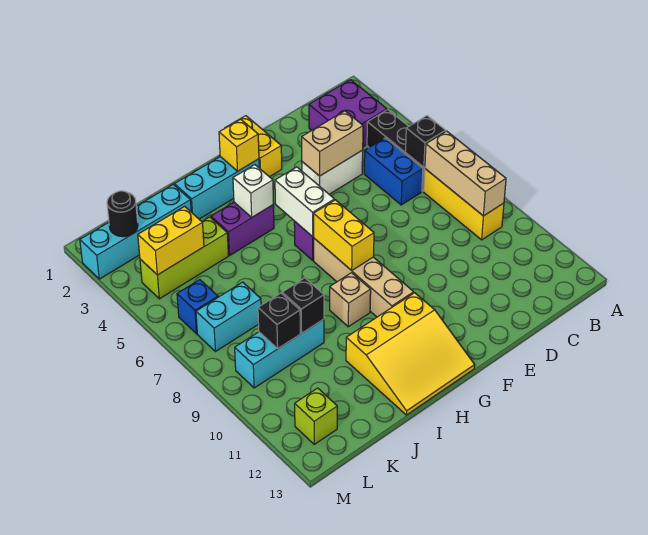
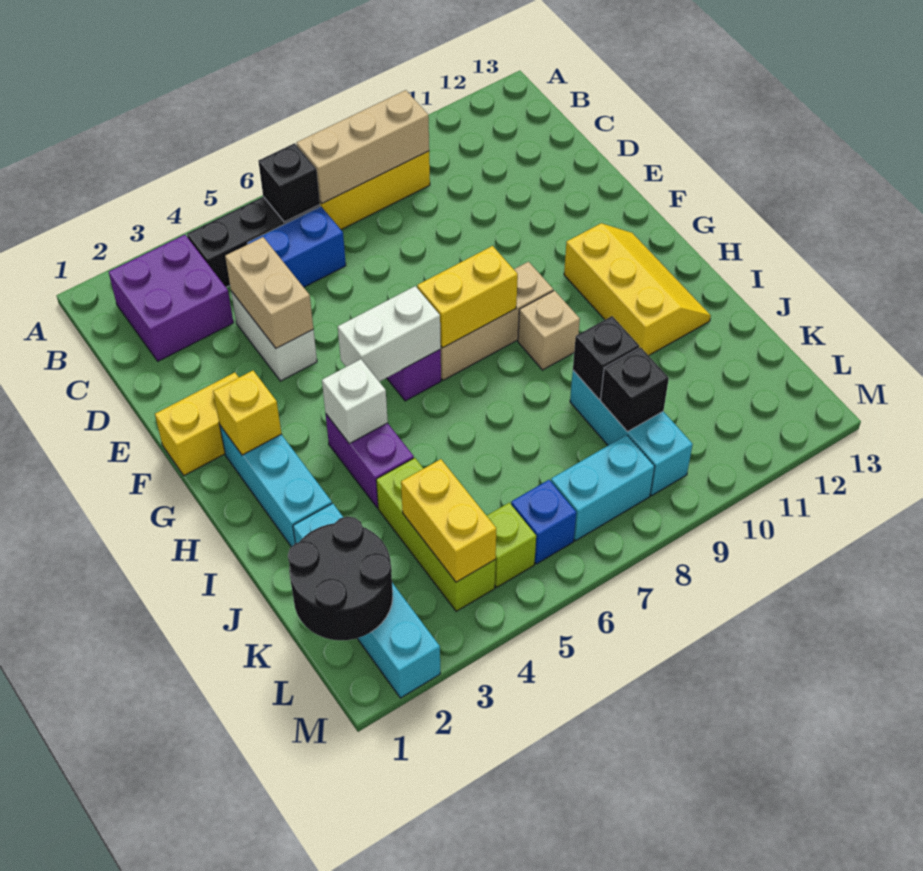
tan brick G7:G10 level 1 -> tan brick G7:G9 level 1
yellow slope G11:I13 level 1 top 11 -> yellow slope G11:I12 level 1 top 11
cyan brick K7:L7 level 1 -> cyan brick L7:L8 level 1
black round brick L2 level 2 -> black round brick K1:L2 level 2
lime brick L12 level 1 -> lime brick L5 level 1

